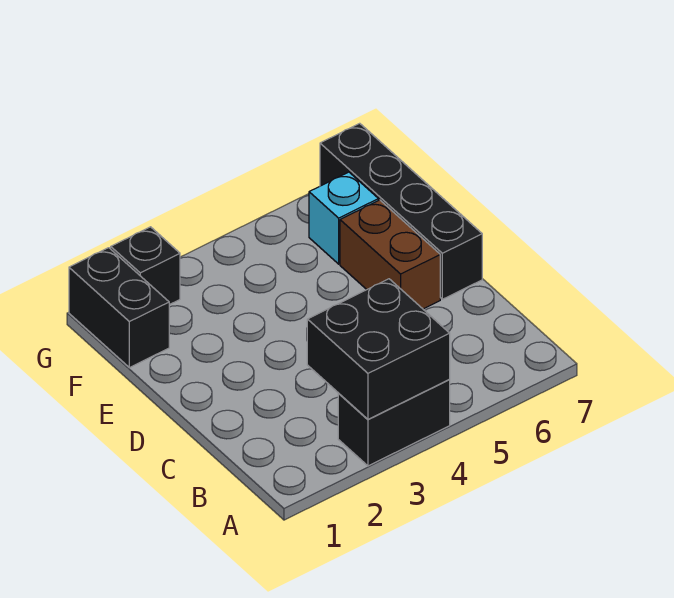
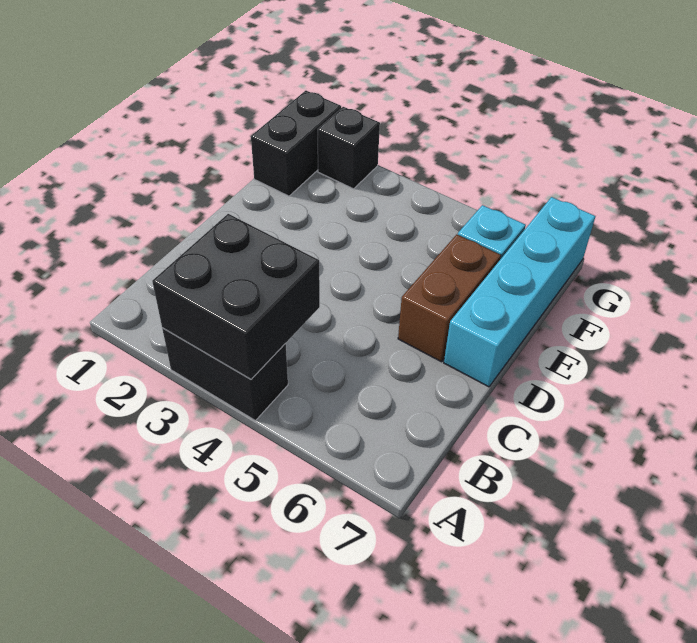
black brick D7:G7 level 1 -> cyan brick D7:G7 level 1

